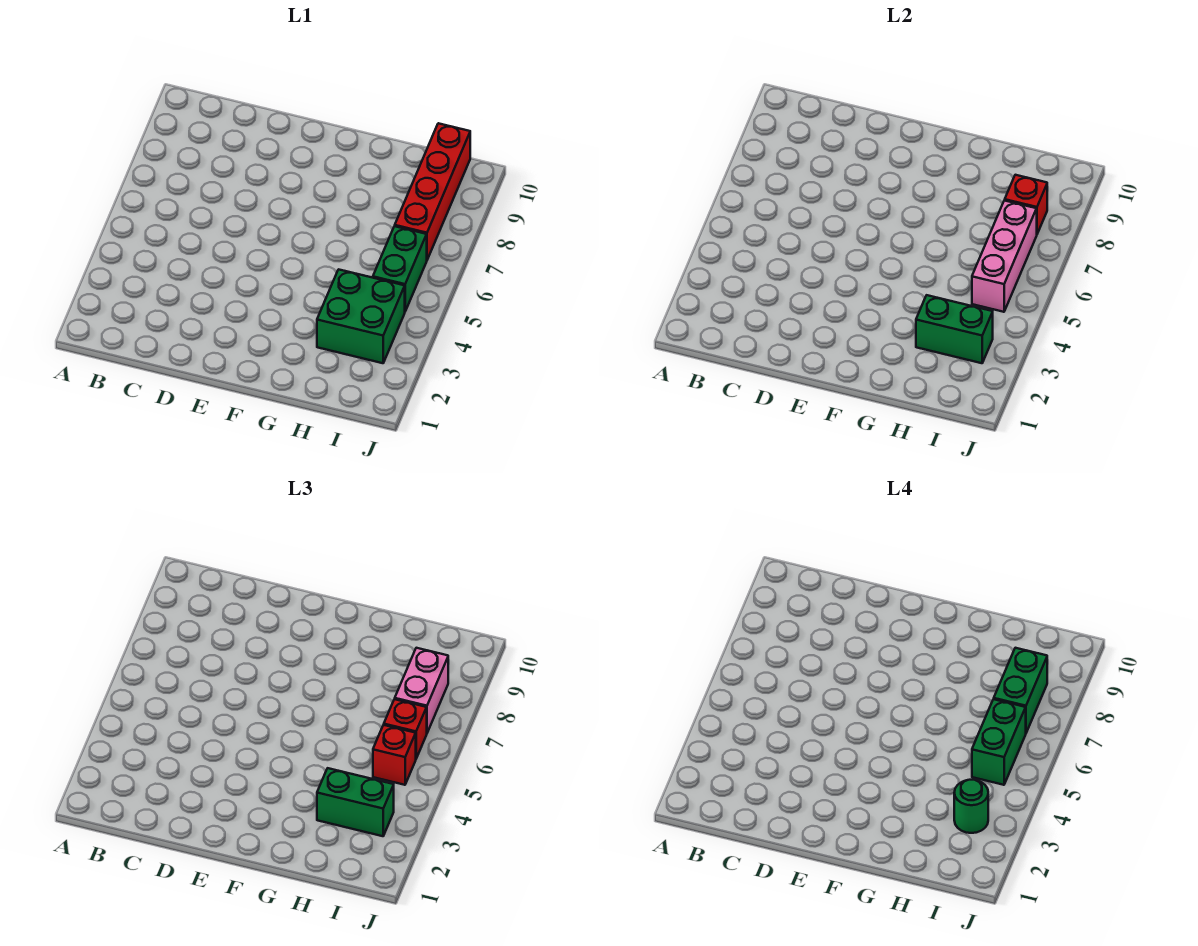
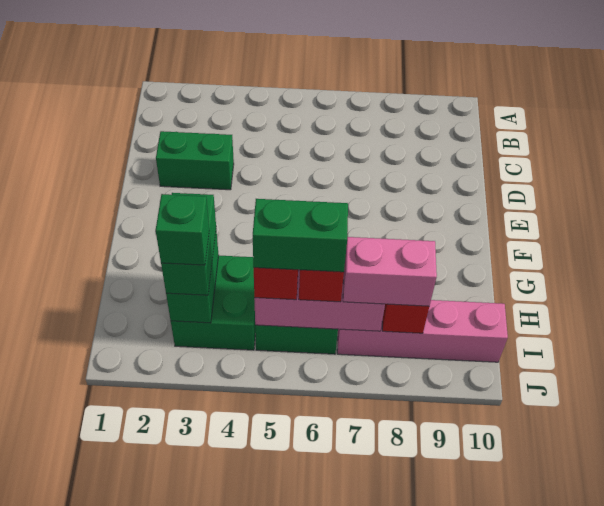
green round brick I3 level 4 -> green brick I3 level 4
red brick I7:I10 level 1 -> pink brick I7:I10 level 1
green brick I7:I8 level 4 -> green brick D2:D3 level 1

